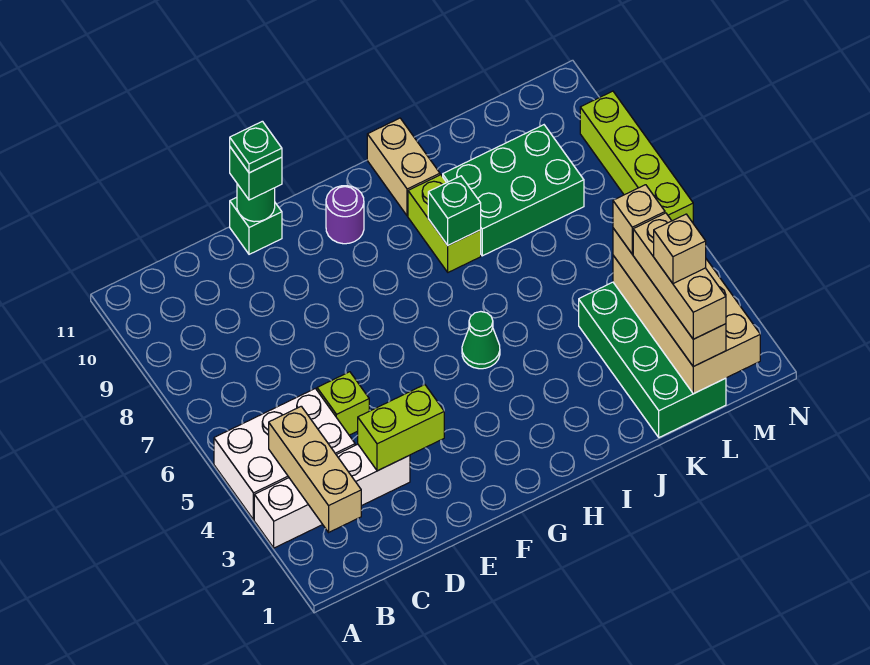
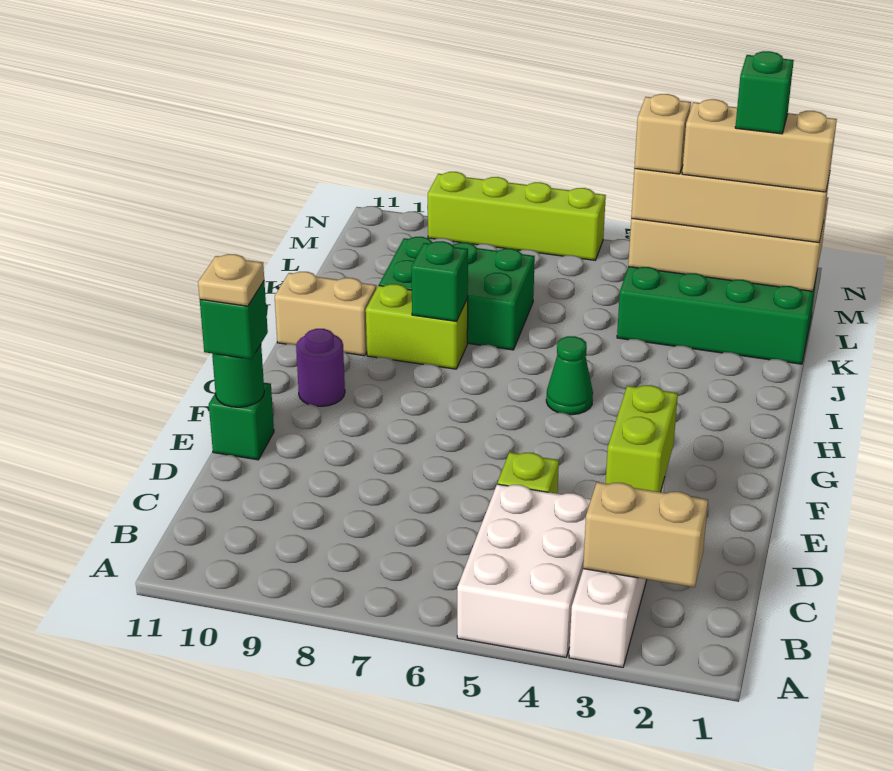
tan brick B2:B4 level 2 -> tan brick B2:B3 level 2
green plate E11 level 4 -> tan plate E11 level 4
green brick J8:L9 level 1 -> green brick J7:K9 level 1
tan brick L2 level 5 -> green brick L2 level 5

